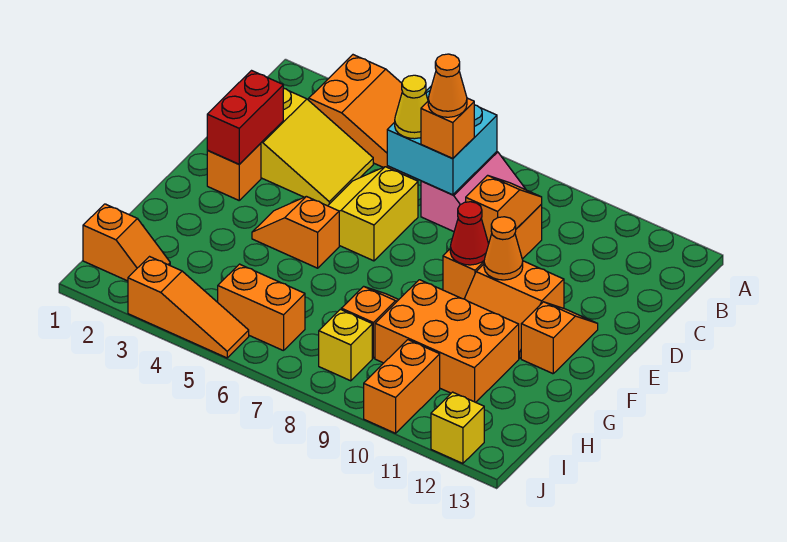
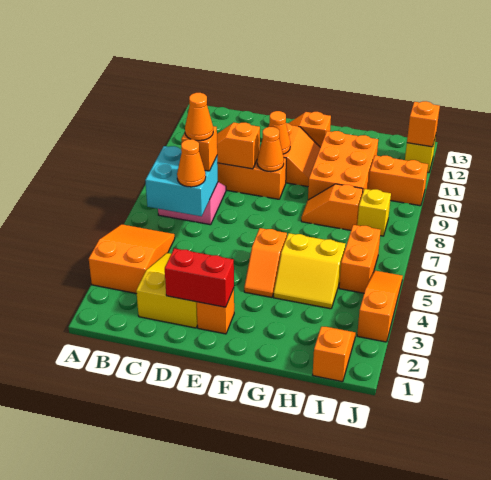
yellow cone C6 level 3 -> orange cone C6 level 3
yellow slope D5:E6 level 1 top 6 -> yellow slope G4:H5 level 1 top 5
red cone E9 level 2 -> orange cone E9 level 2
none -> orange brick J12 level 2

